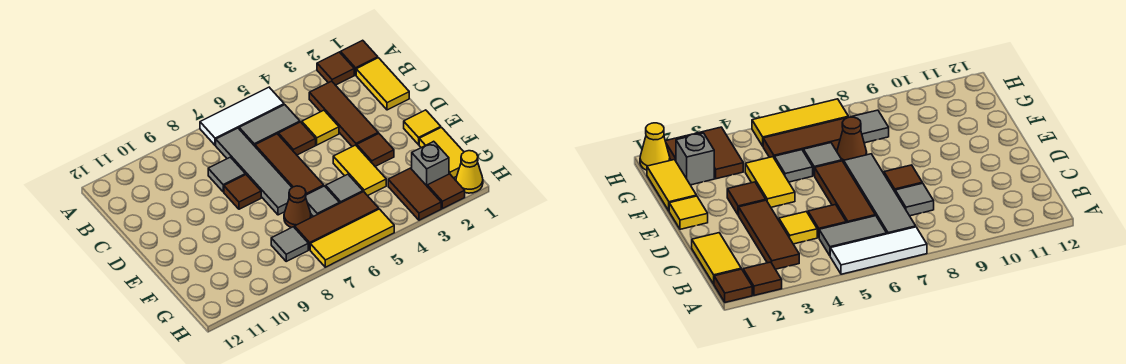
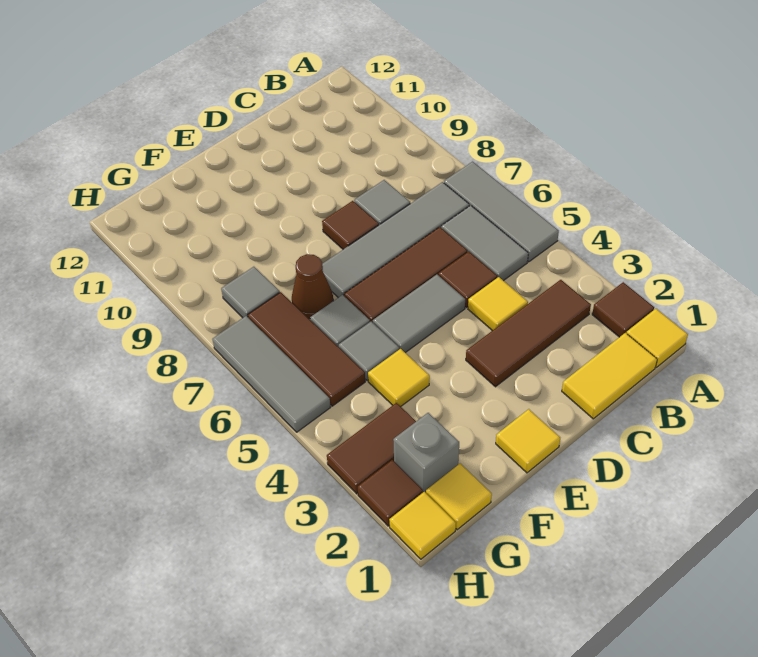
brown tile A1 level 1 -> yellow tile A1 level 1
white tile A5:A7 level 1 -> grey tile A5:A7 level 1
none -> grey tile D5:E5 level 1
brown tile E3 level 1 -> none
yellow tile E4:F4 level 1 -> yellow tile F4 level 1
yellow tile F1:G1 level 1 -> yellow tile G1 level 1
yellow cone H1 level 1 -> yellow tile H1 level 1
yellow tile H5:H7 level 1 -> grey tile H5:H7 level 1

